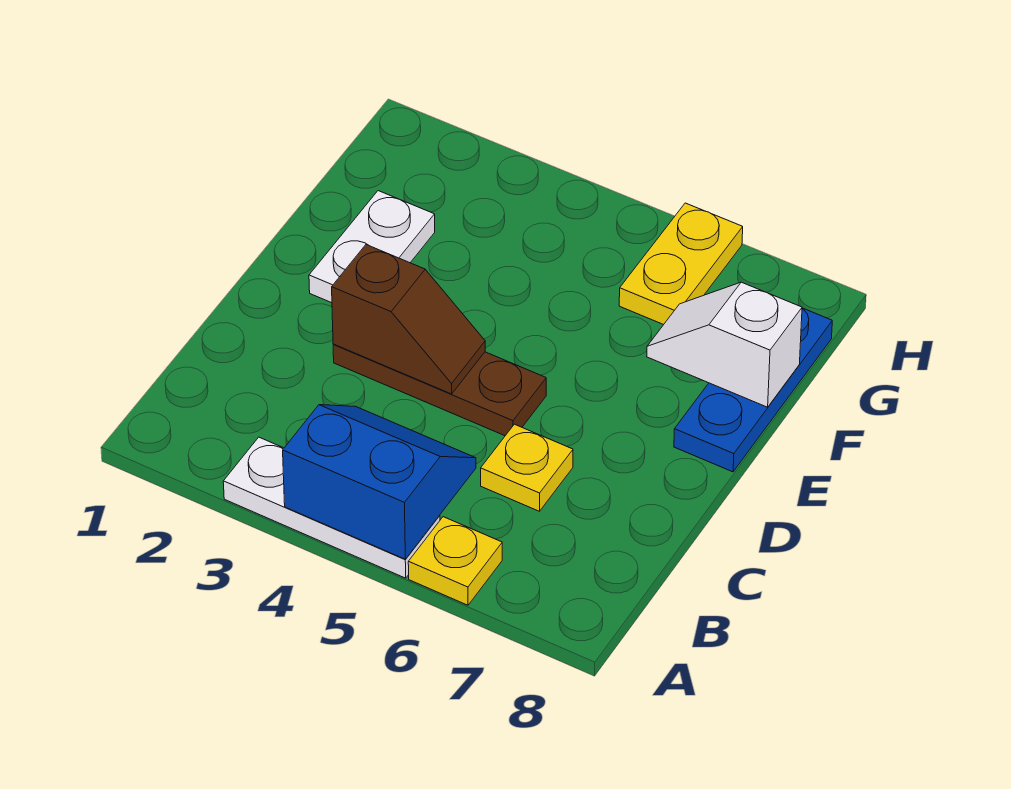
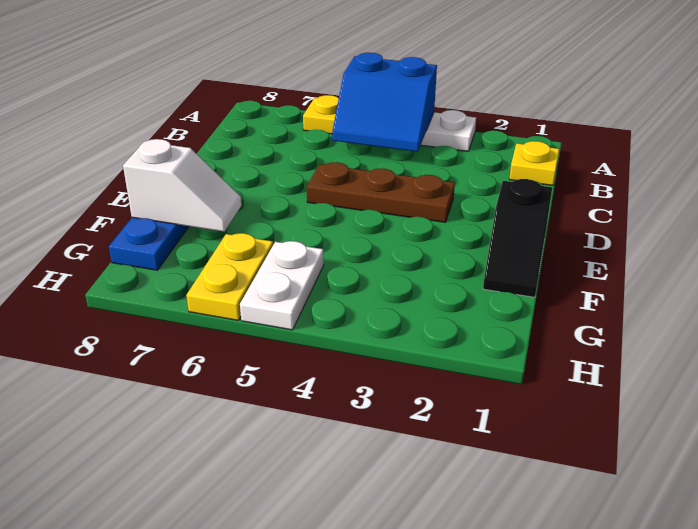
yellow plate C6 level 1 -> yellow plate B1 level 1
brown slope D3:D4 level 2 top 3 -> none
none -> black slope E1:F1 level 1 top E
white plate E2:F2 level 1 -> white plate G5:H5 level 1

